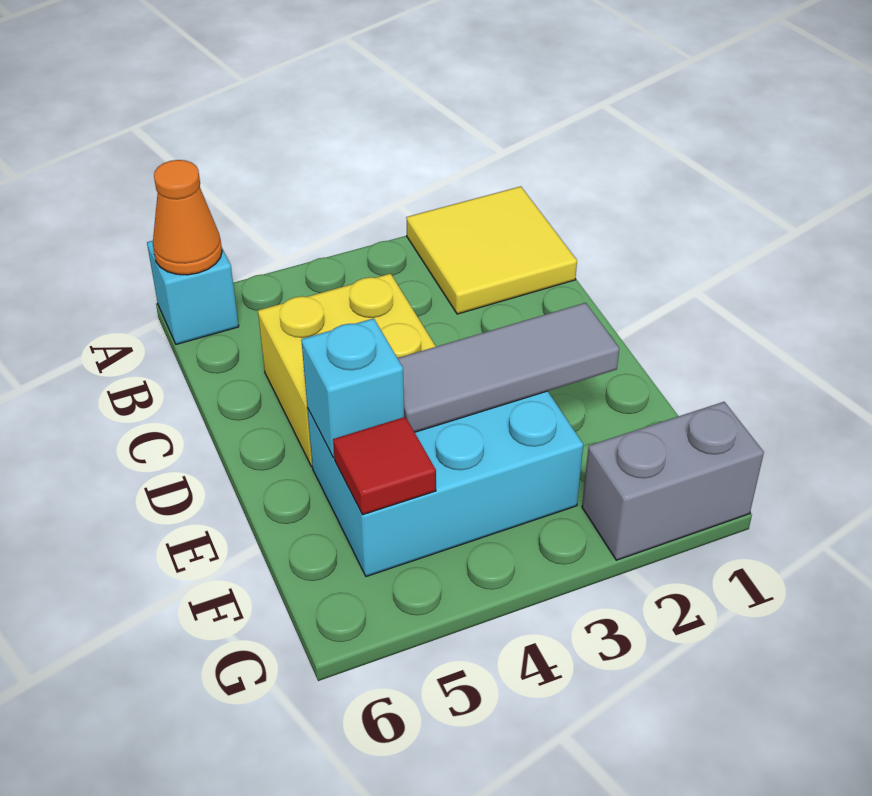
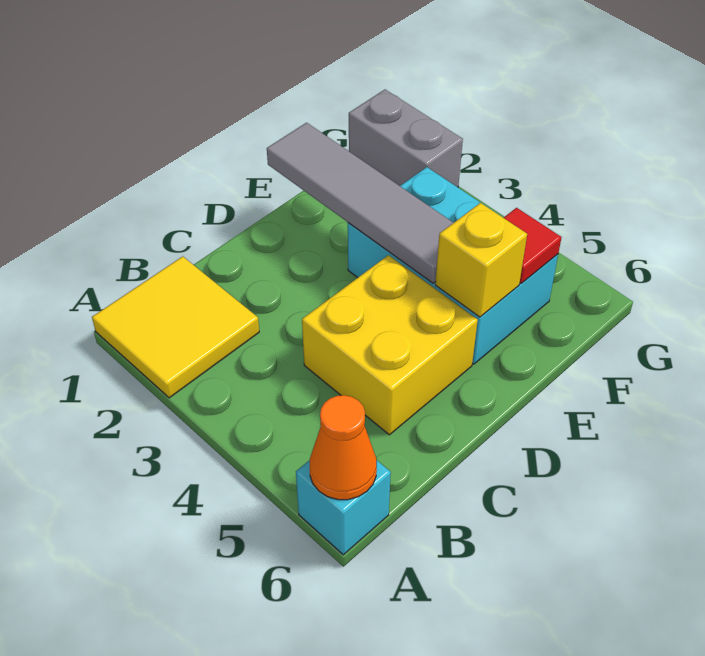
grey tile E2:E4 level 2 -> grey tile E1:E4 level 2
cyan brick E5 level 2 -> yellow brick E5 level 2

